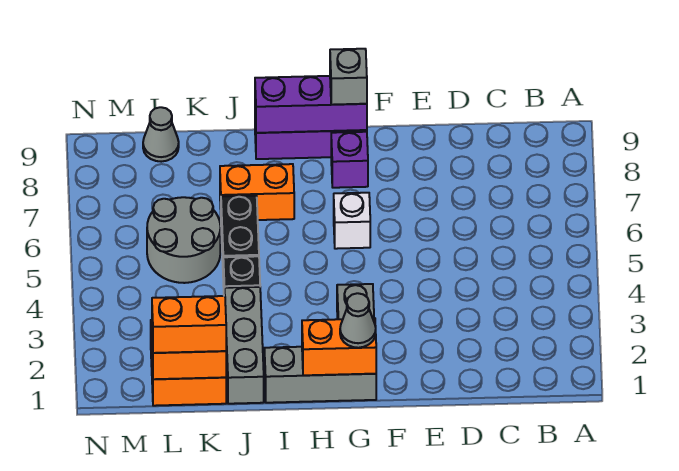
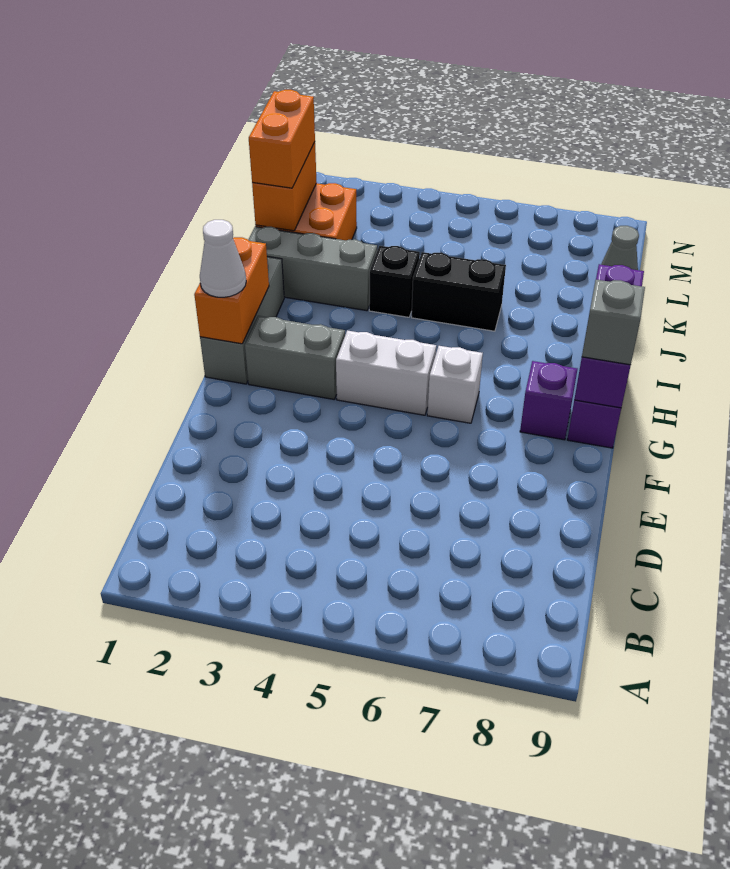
grey cone G1 level 3 -> white cone G1 level 3
none -> white brick G4:G5 level 1
orange brick I7:J7 level 1 -> none
grey round brick K5:L6 level 1 -> none

